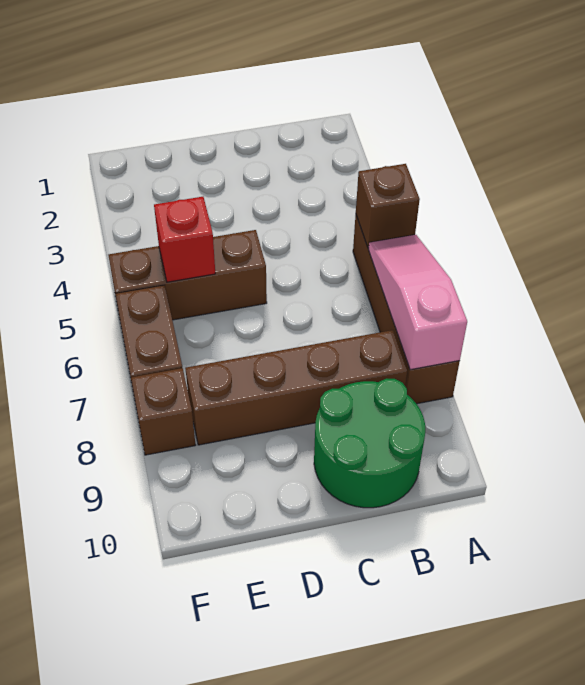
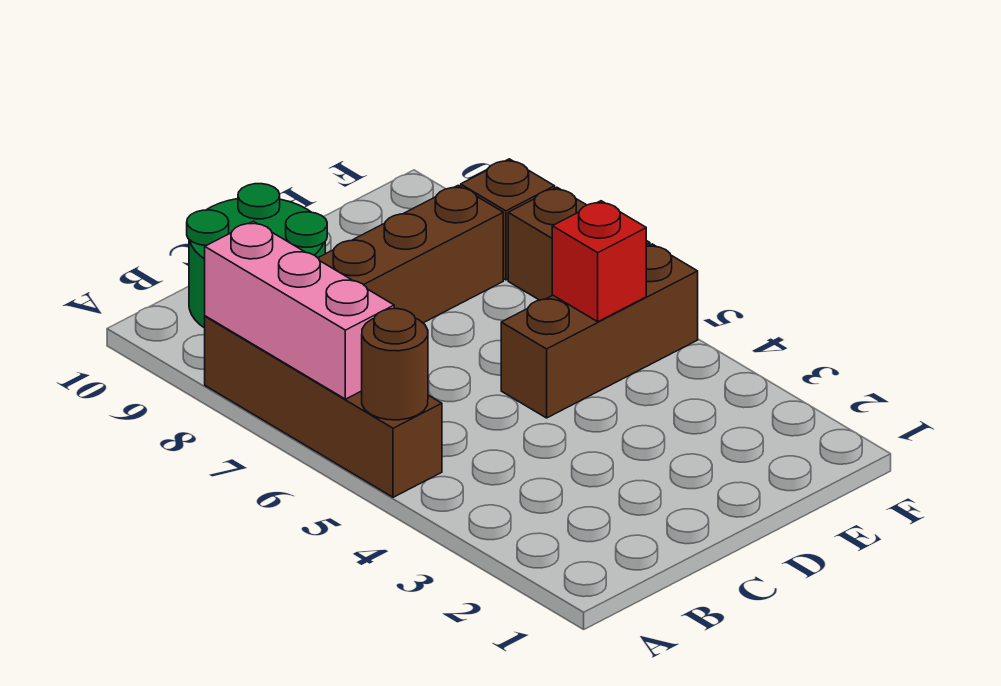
brown brick A5 level 2 -> brown round brick A5 level 2
pink slope A6:A8 level 2 top 8 -> pink brick A6:A8 level 2

